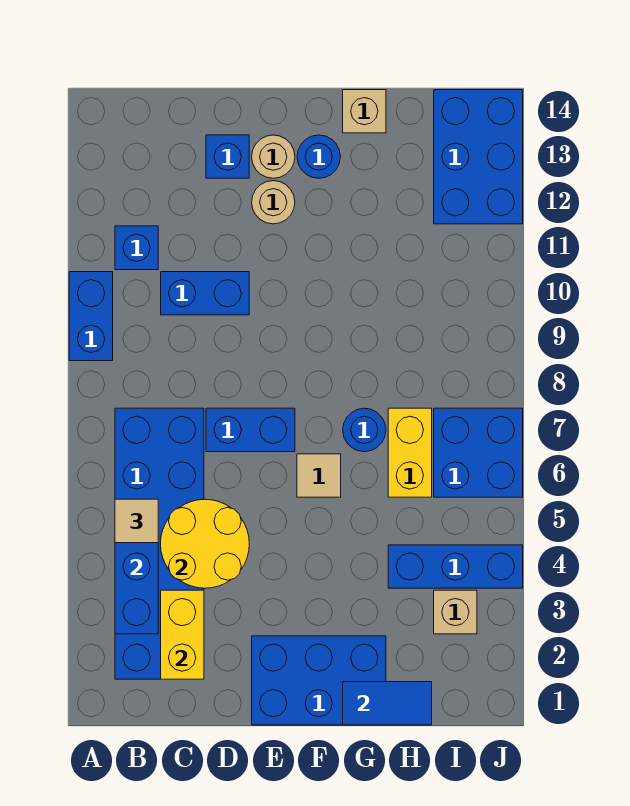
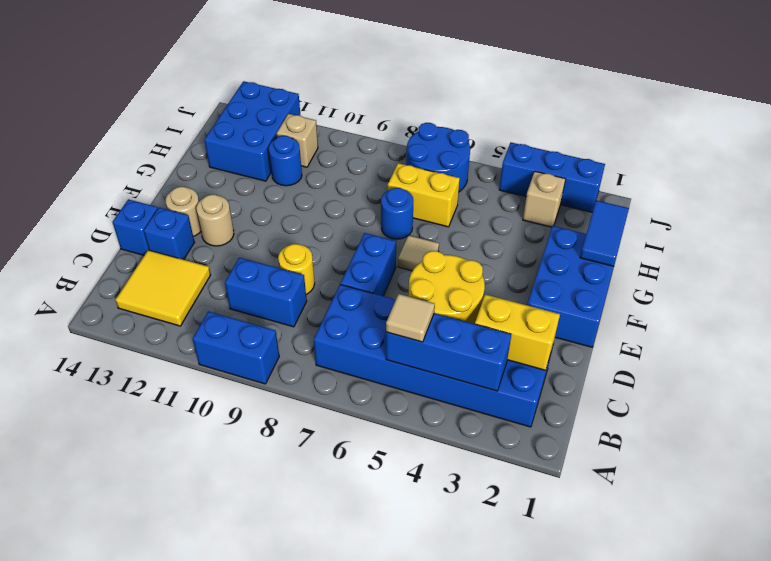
blue brick B11 level 1 -> blue brick D14 level 1
none -> yellow tile B12:C13 level 1
blue brick C10:D10 level 1 -> blue brick C9:C10 level 1
none -> yellow round brick D9 level 1
blue round brick F13 level 1 -> blue round brick H11 level 1
tan brick G14 level 1 -> tan brick I11 level 1
blue brick H4:J4 level 1 -> blue brick J2:J4 level 1
blue brick I6:J7 level 1 -> blue round brick I6:J7 level 1
blue brick I12:J14 level 1 -> blue brick H12:J13 level 1

